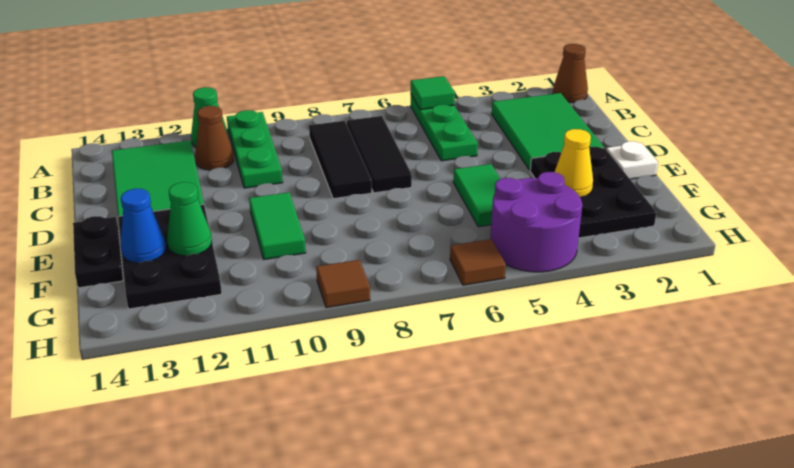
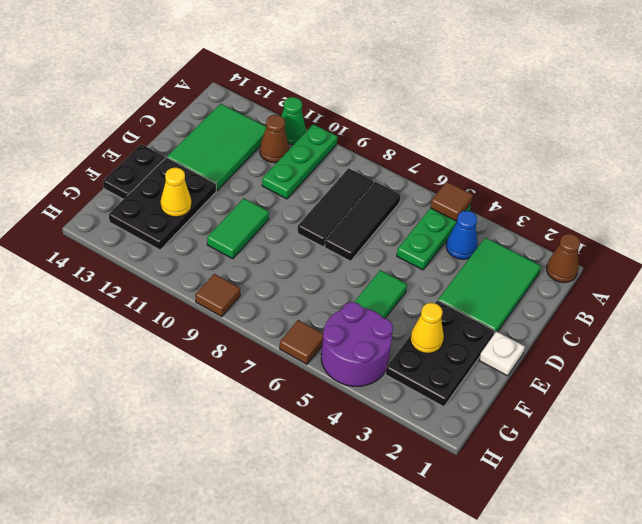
green tile A5 level 2 -> brown tile A5 level 2
green cone F12 level 2 -> yellow cone F12 level 2
blue cone F13 level 2 -> blue cone B4 level 1

